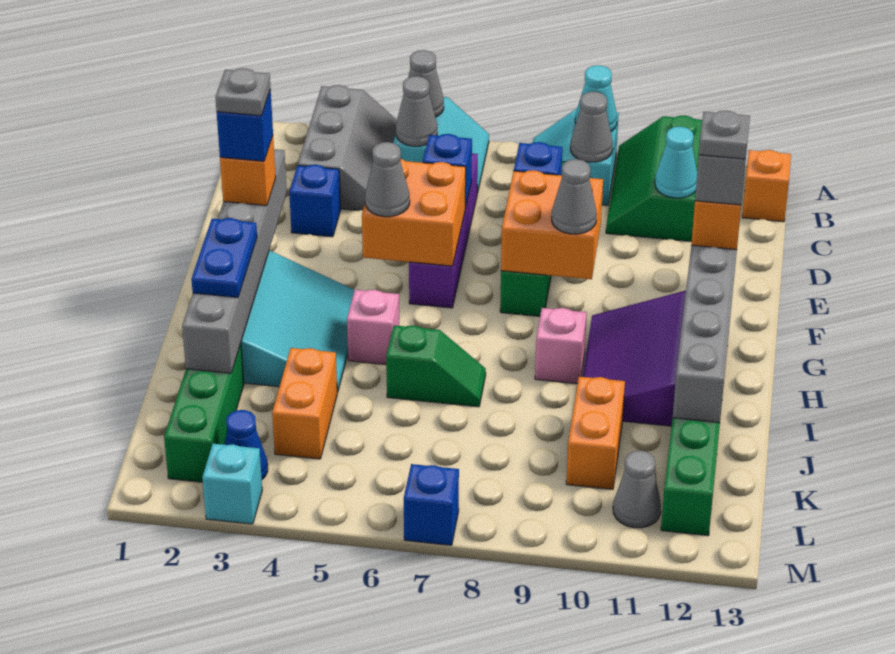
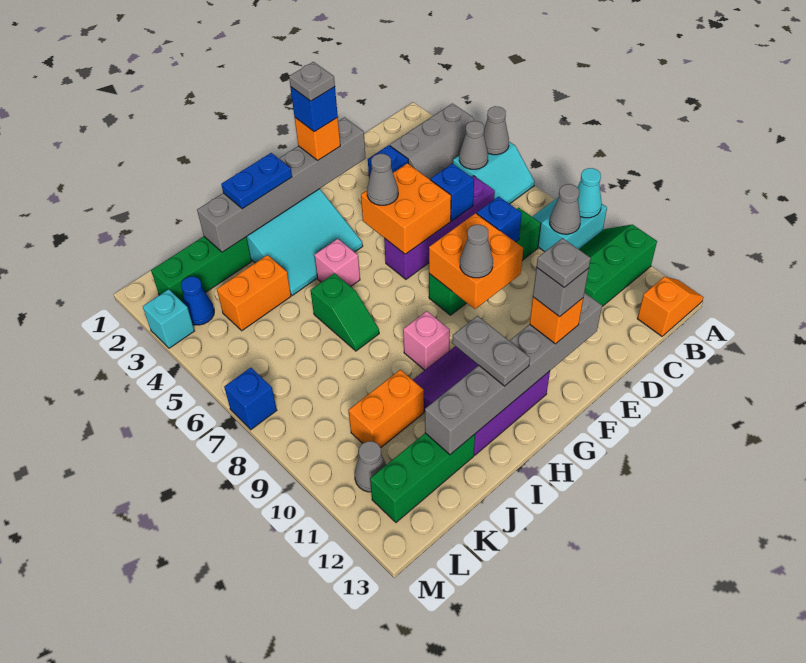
cyan cone C11 level 2 -> none
none -> grey plate H11:H12 level 3

